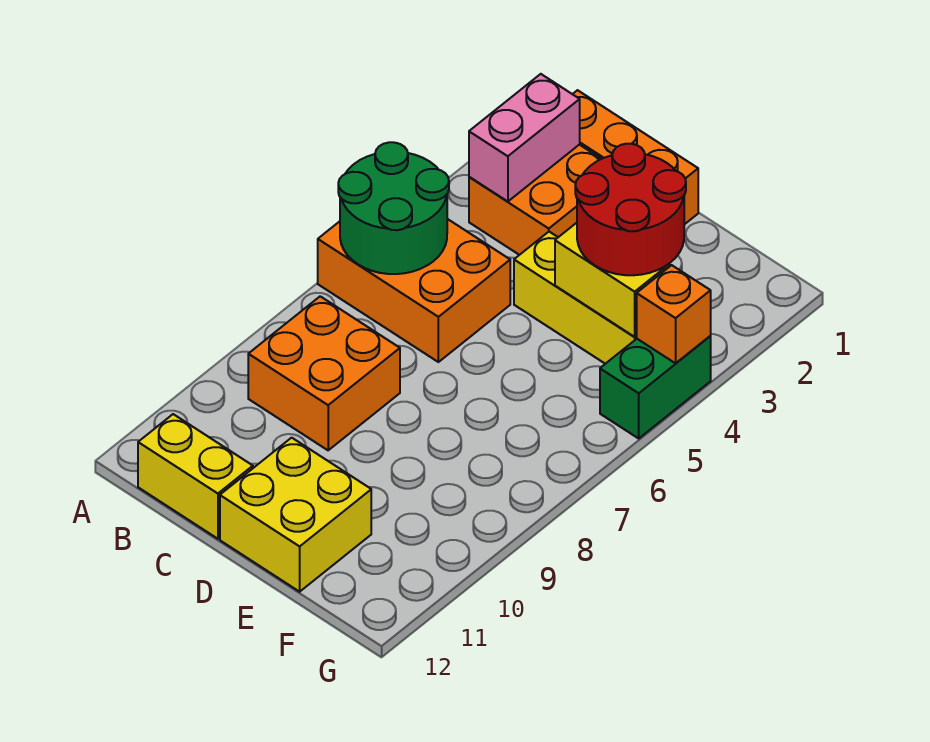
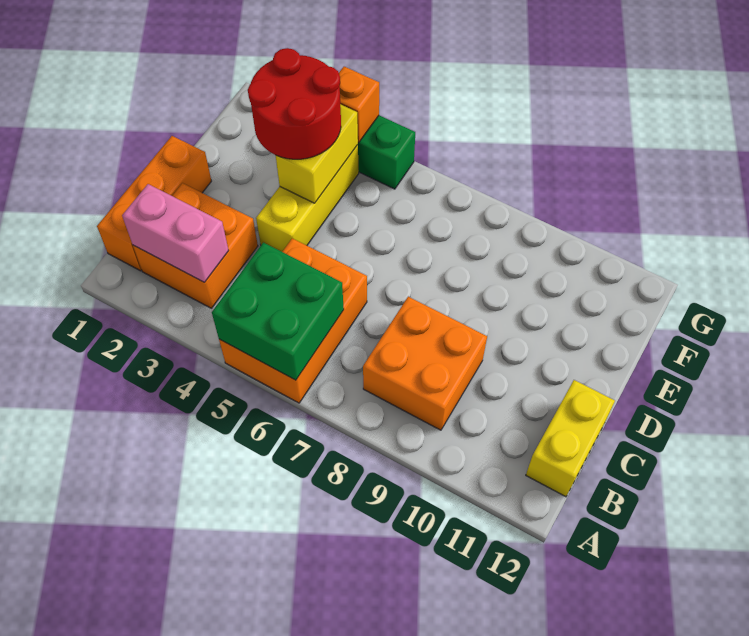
green round brick A5:B6 level 2 -> green brick A5:B6 level 2
yellow brick D11:E12 level 1 -> none

